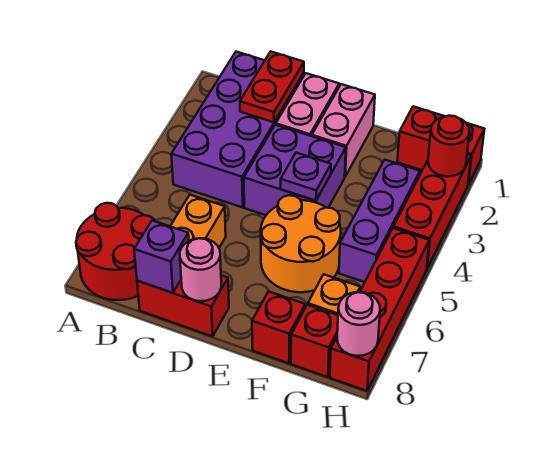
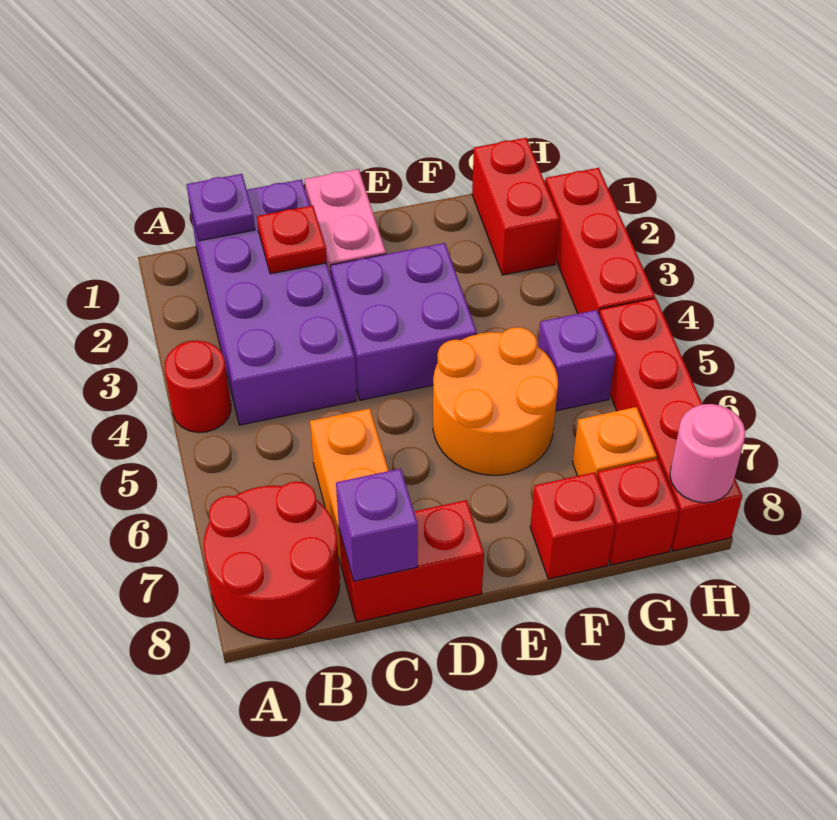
red plate C1:C2 level 2 -> red plate C2 level 2
pink round brick D8 level 2 -> none
pink brick E1:E2 level 1 -> none
purple plate E4 level 2 -> purple plate B1 level 2
red brick G1:H1 level 1 -> red brick G1:G2 level 1
purple brick G3:G5 level 1 -> purple brick G5 level 1
red round brick H2 level 2 -> red round brick A4 level 1

